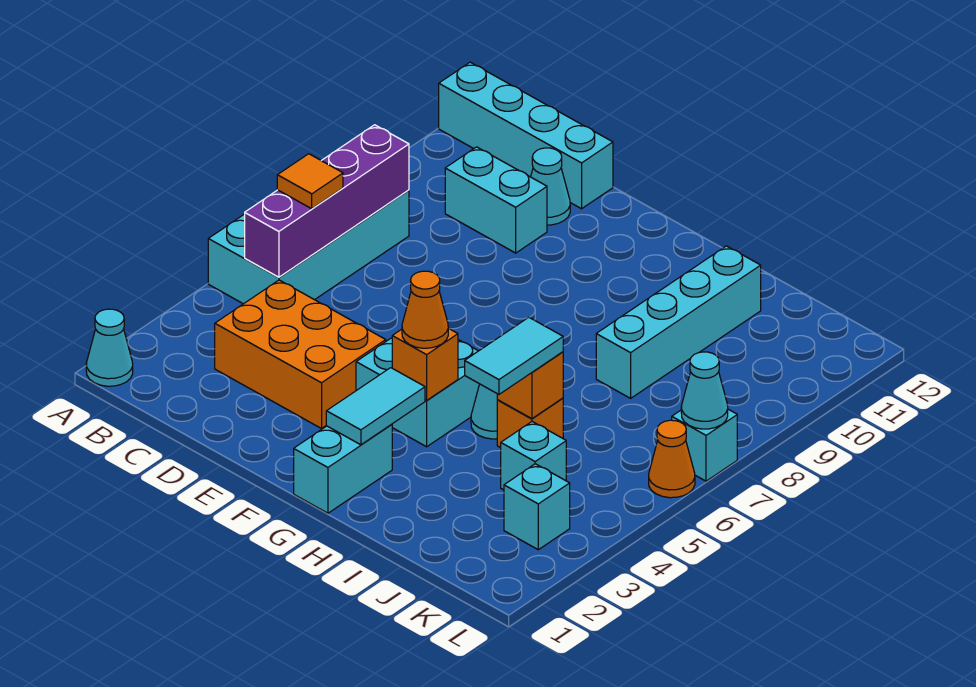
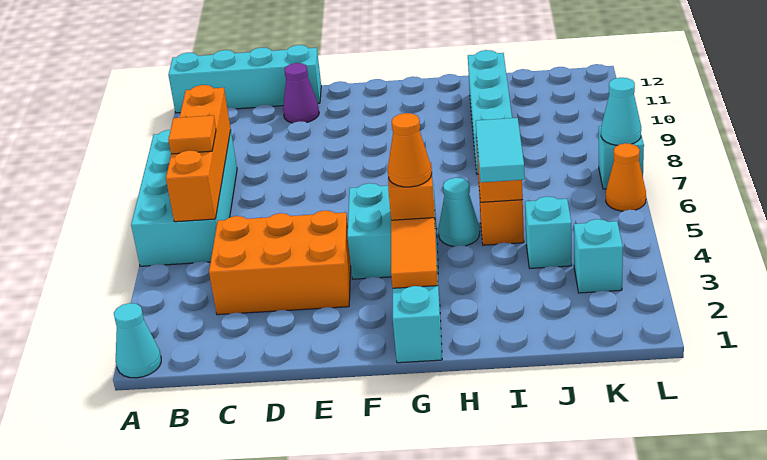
purple brick B5:B8 level 2 -> orange brick B5:B8 level 2
cyan brick C10:D10 level 1 -> none
cyan cone D11 level 1 -> purple cone D11 level 1
cyan tile G2:G3 level 2 -> orange tile G2:G3 level 2

